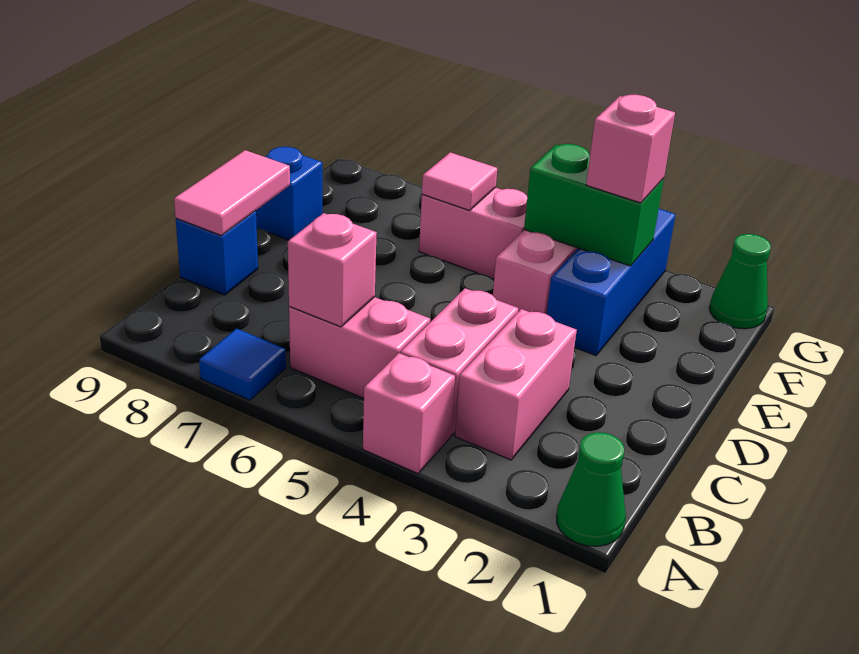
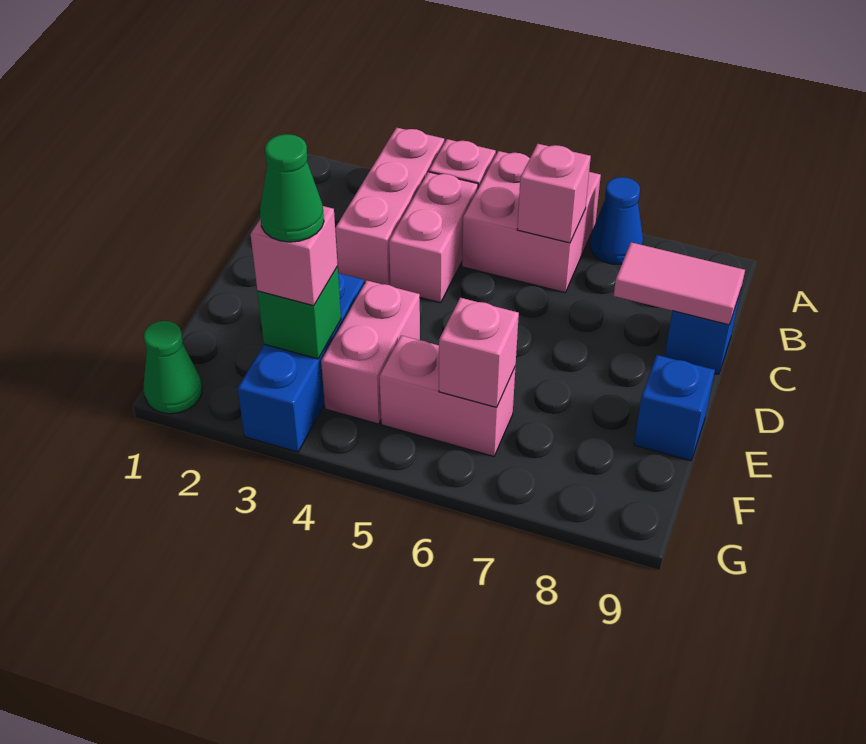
green cone A1 level 1 -> green cone F3 level 4
blue tile A7 level 1 -> blue cone A7 level 1
pink brick B3:C3 level 1 -> pink brick A3:C3 level 1
pink brick B5:B6 level 1 -> pink brick A5:B6 level 1
pink tile C9:D9 level 2 -> pink tile C8:C9 level 2
green brick F3:F4 level 2 -> green brick F3 level 2
pink tile F6 level 2 -> pink brick F6 level 2

